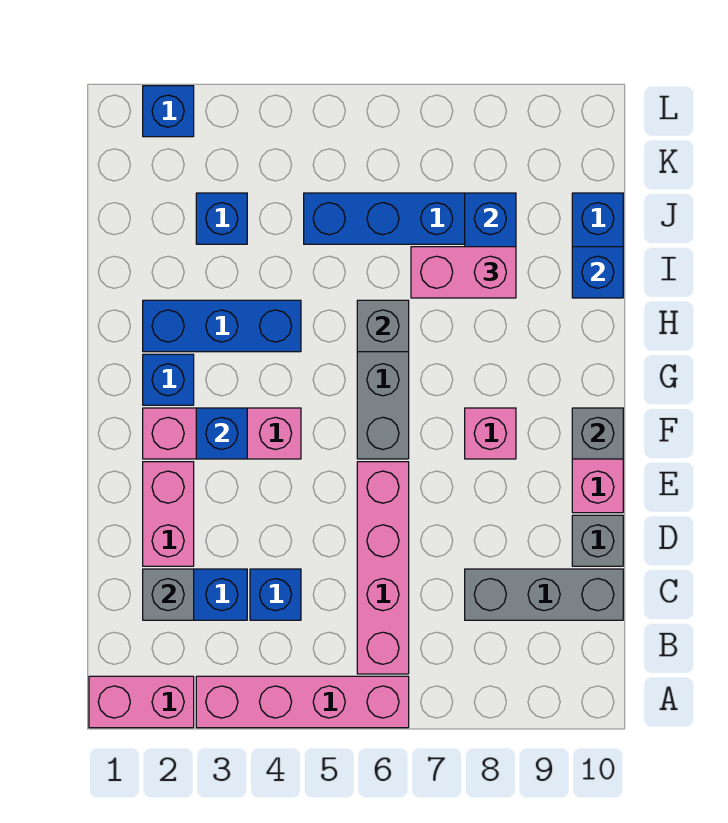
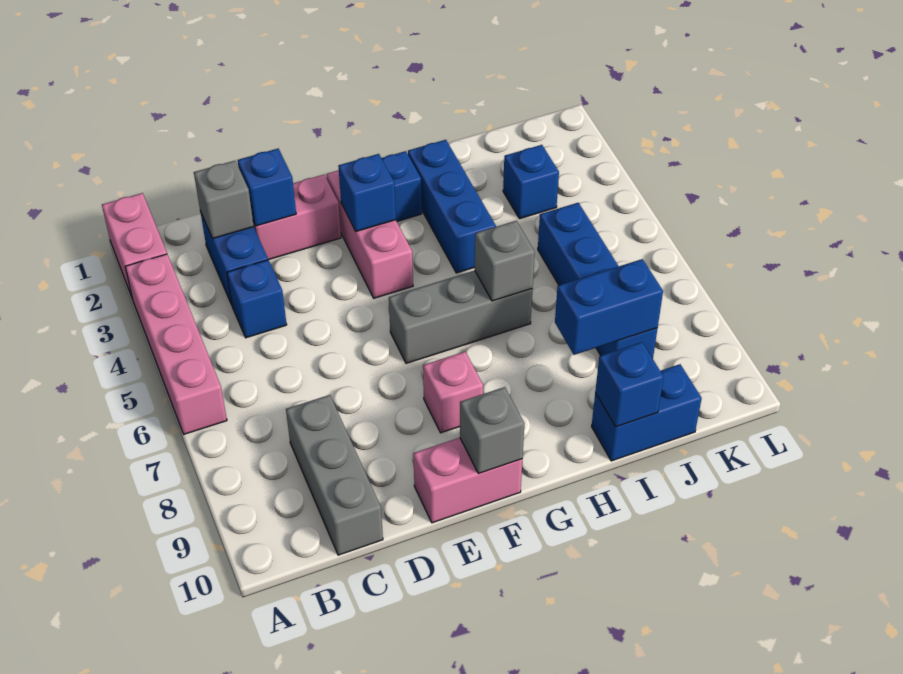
pink brick B6:E6 level 1 -> none
grey brick D10 level 1 -> none
pink brick I7:I8 level 3 -> none
blue brick L2 level 1 -> blue brick D2 level 2

